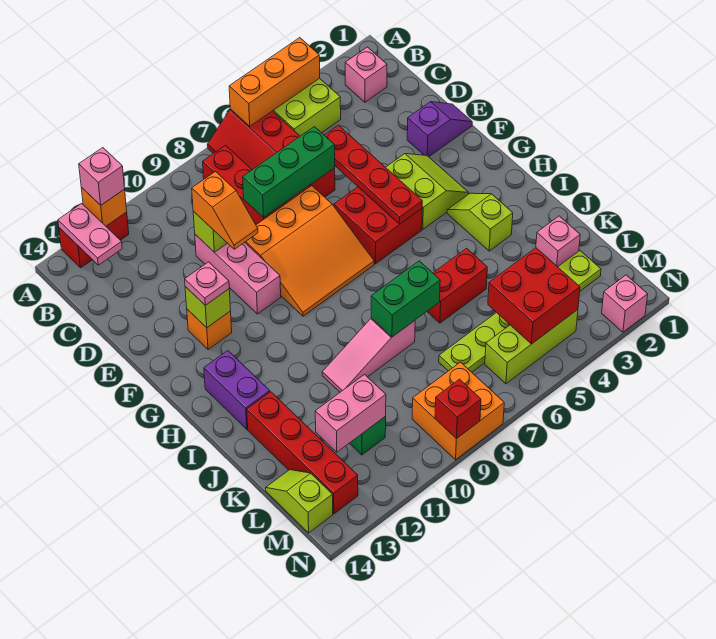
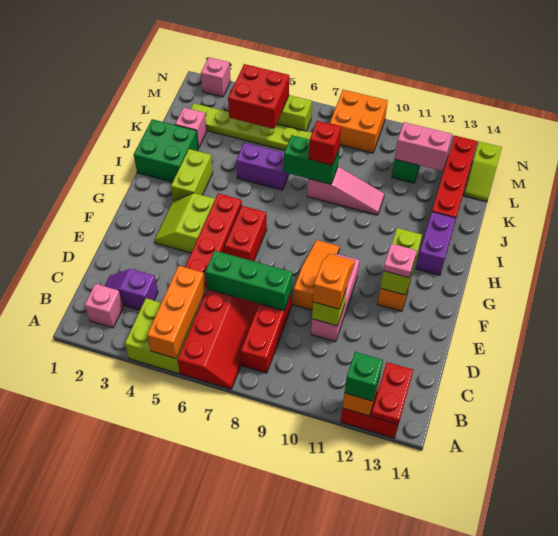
orange brick A4:A6 level 2 -> orange brick A5:C5 level 2
pink brick A12 level 3 -> green brick A12 level 3
pink plate A13:B13 level 2 -> red plate A13:B13 level 2
purple slope E1:E2 level 1 top 2 -> purple slope C2:C3 level 1 top 3
orange slope E7:G9 level 1 top E -> orange slope E9:G9 level 1 top E
lime brick F12 level 2 -> lime brick F12:G12 level 2
lime slope H3:I3 level 1 top I -> lime brick H3:I3 level 1
none -> green brick I1:J2 level 1
red brick J5:J6 level 1 -> purple brick J5:J6 level 1
red brick N9 level 2 -> red brick J8 level 3

